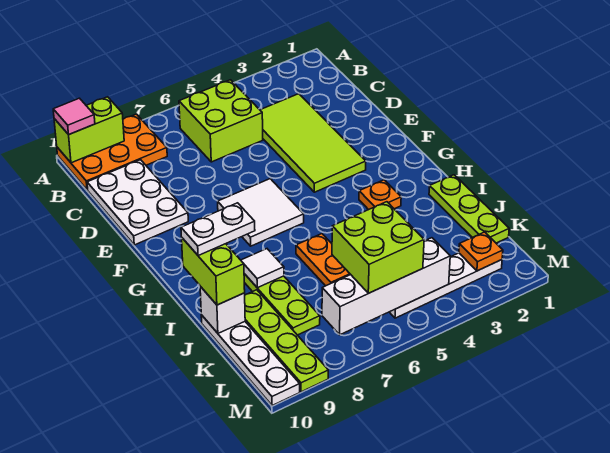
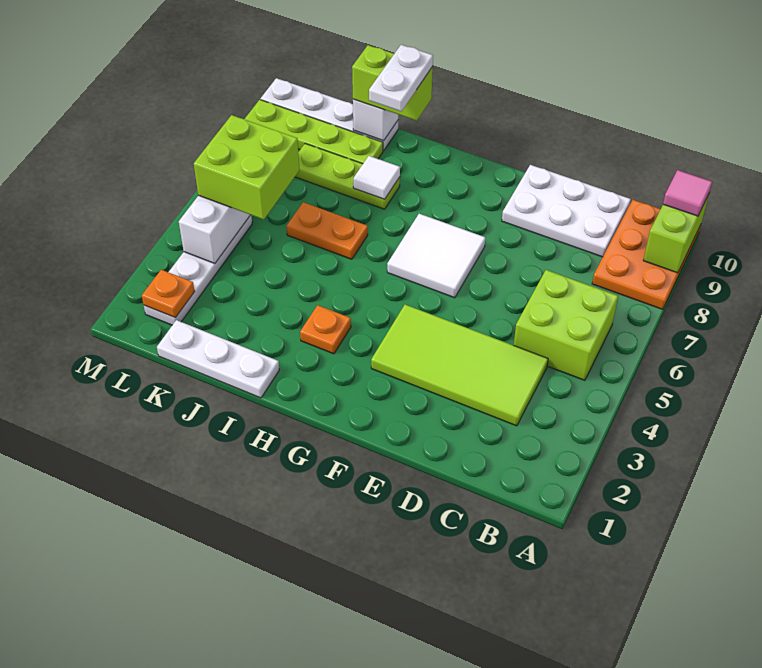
lime plate I1:K1 level 1 -> white plate I1:K1 level 1

